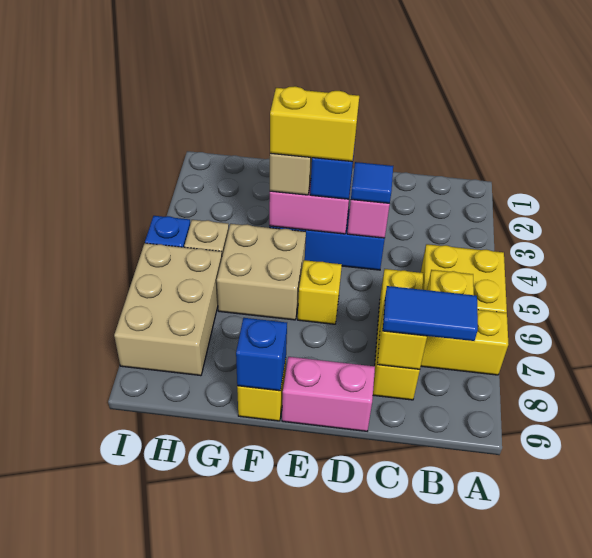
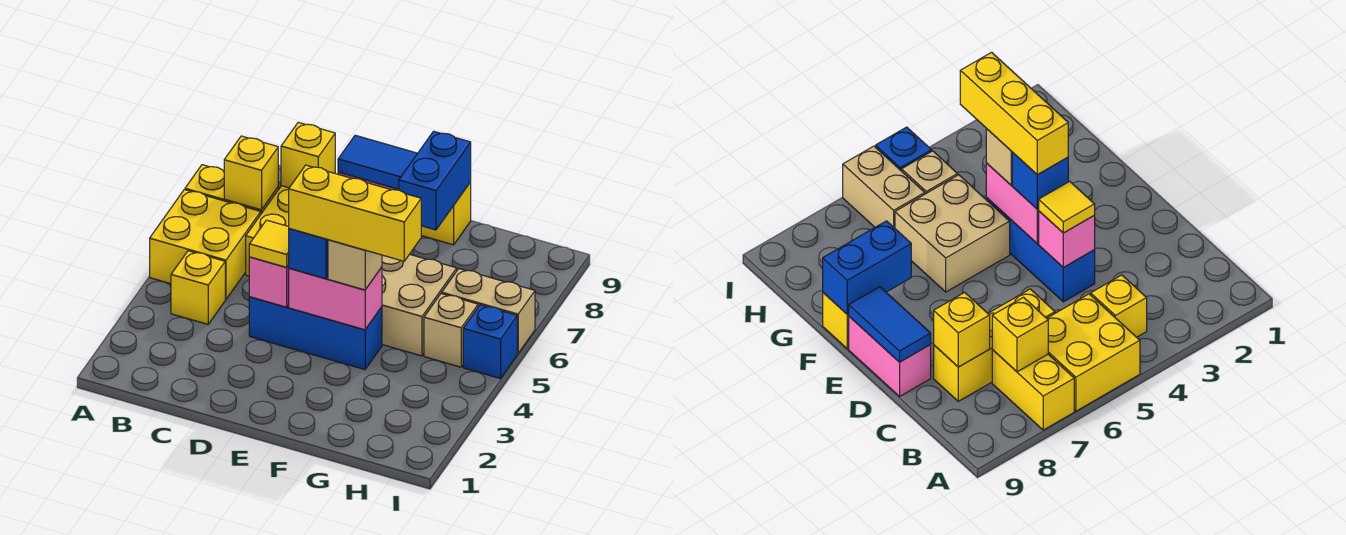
blue tile B8:C8 level 3 -> blue tile D9:E9 level 2
blue tile D4 level 3 -> yellow tile D4 level 3
yellow brick E4:F4 level 4 -> yellow brick E4:G4 level 4
yellow brick E6 level 1 -> yellow brick B4 level 1
blue brick F9 level 2 -> blue brick F8:F9 level 2
tan brick H6:I8 level 1 -> tan brick H6:I6 level 1

